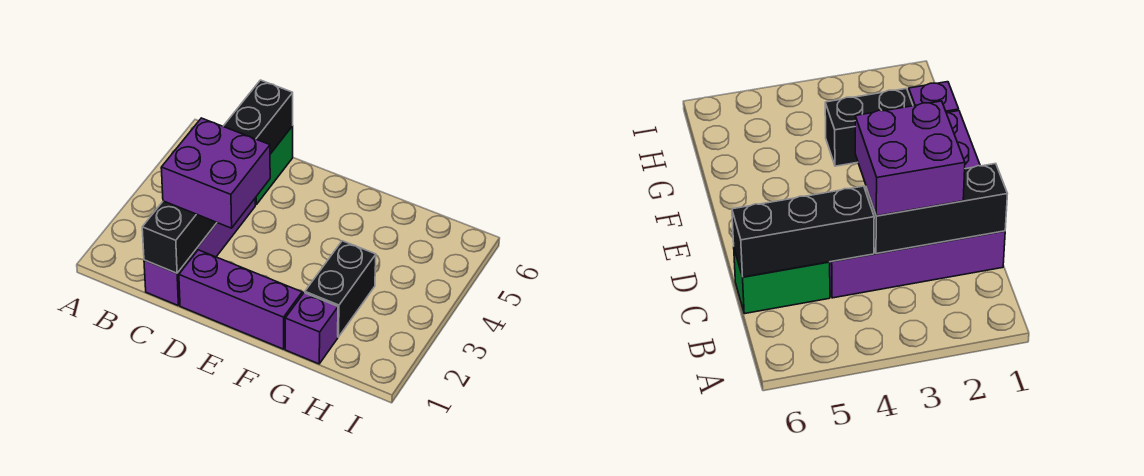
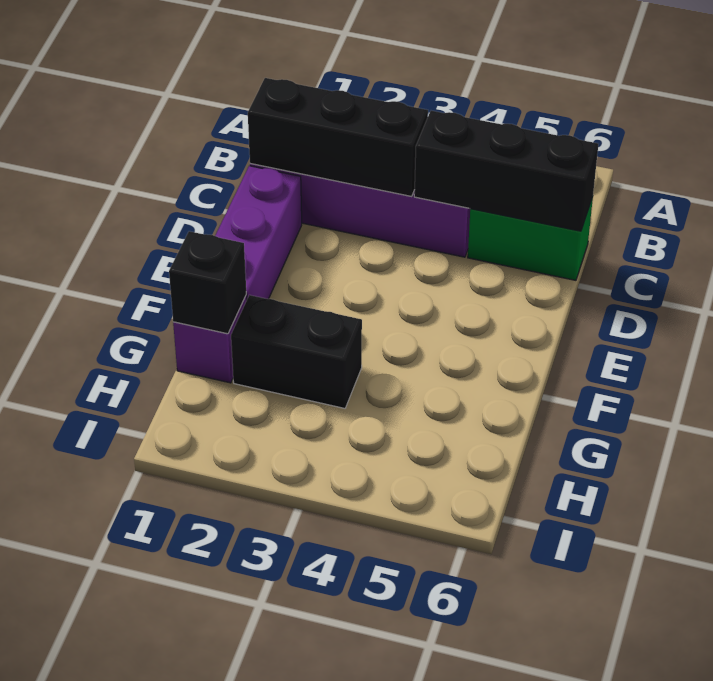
purple brick C2:D3 level 3 -> none
none -> black brick G1 level 2

